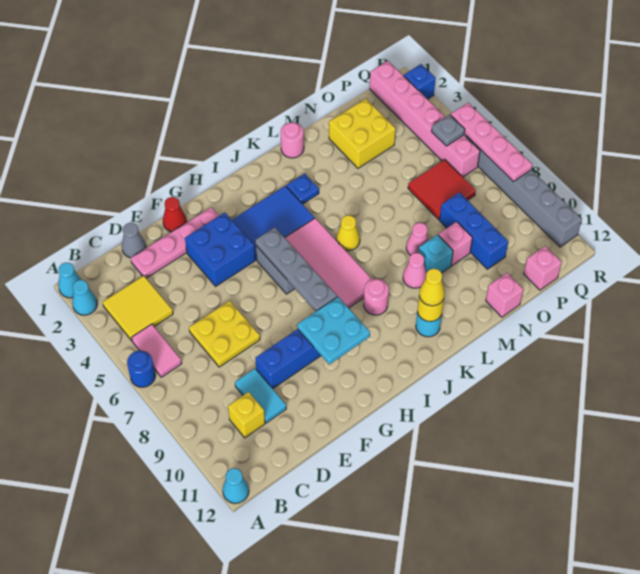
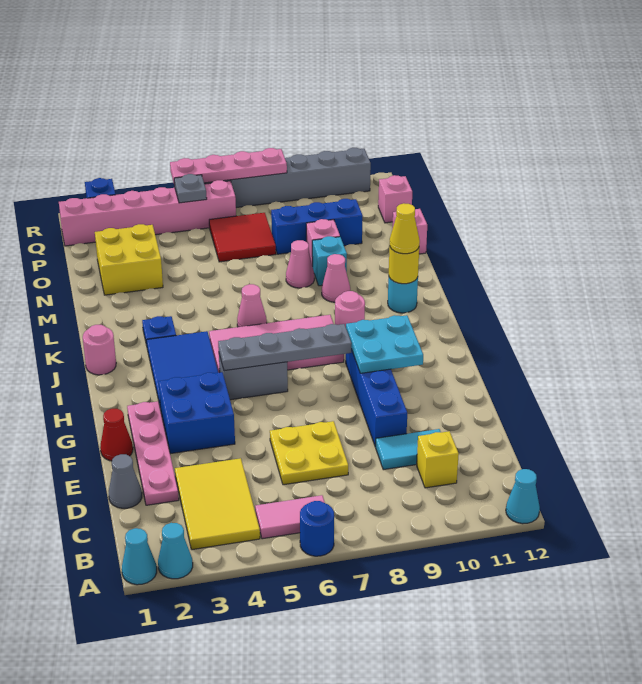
yellow tile B3:C4 level 1 -> yellow tile B3:D4 level 1
yellow cone K6 level 1 -> pink cone K6 level 1
pink round brick L1 level 1 -> pink round brick J1 level 1

